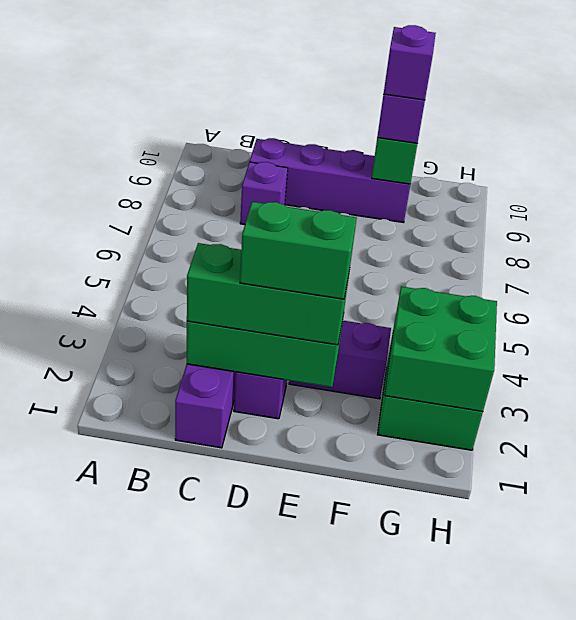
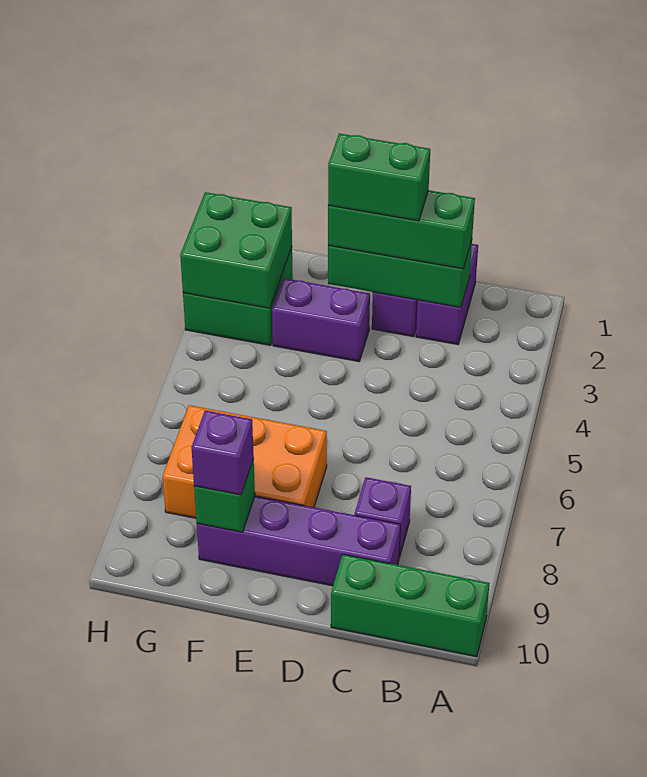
none -> green brick A10:C10 level 1
none -> orange brick E7:G8 level 1
purple brick F9 level 4 -> none

